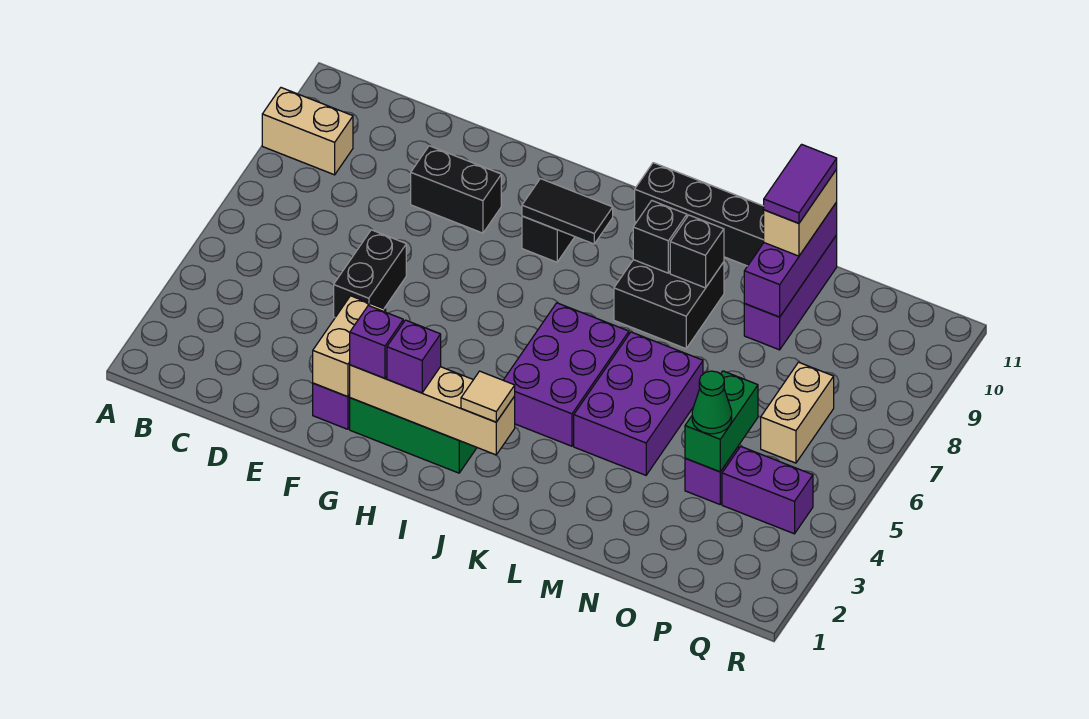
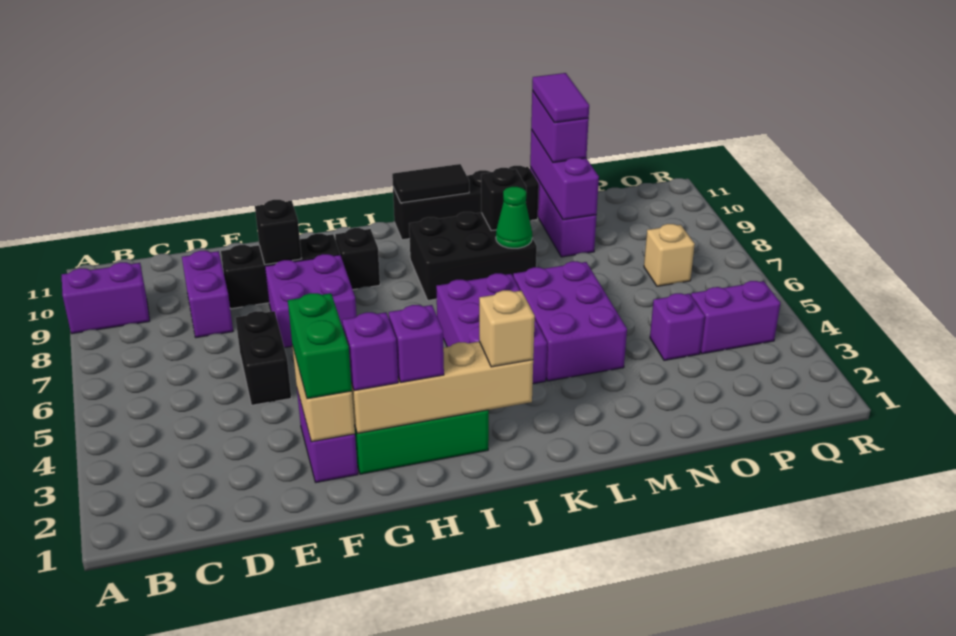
tan brick A9:B9 level 1 -> purple brick A9:B9 level 1
none -> purple brick D8:D9 level 1
black brick E9:F9 level 1 -> black brick E9:G9 level 1
none -> purple brick F7:G8 level 1
black tile H9:I9 level 2 -> black tile J11:K11 level 2
tan tile J2 level 3 -> tan brick J2 level 3
black brick K8:L9 level 1 -> black brick J8:L9 level 1
black brick K9 level 2 -> black brick F9 level 2
tan brick N10:N11 level 3 -> purple brick N10:N11 level 3
green brick O4:O5 level 2 -> green brick F2:F3 level 3
green cone O4 level 3 -> green cone L8 level 2
tan brick P6:P7 level 1 -> tan brick P7 level 1

